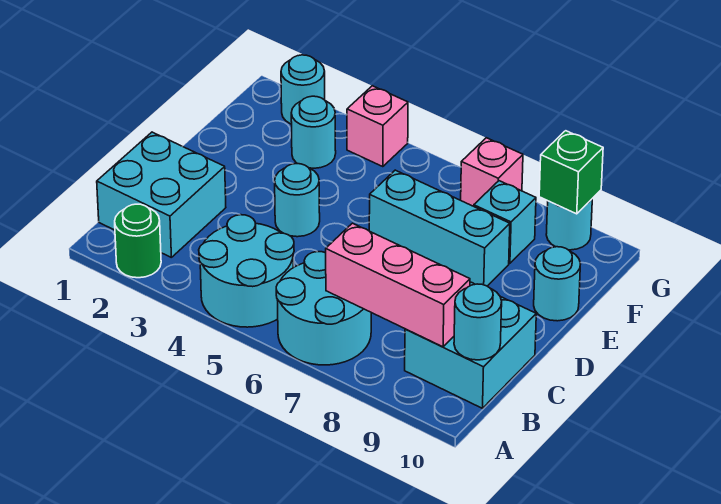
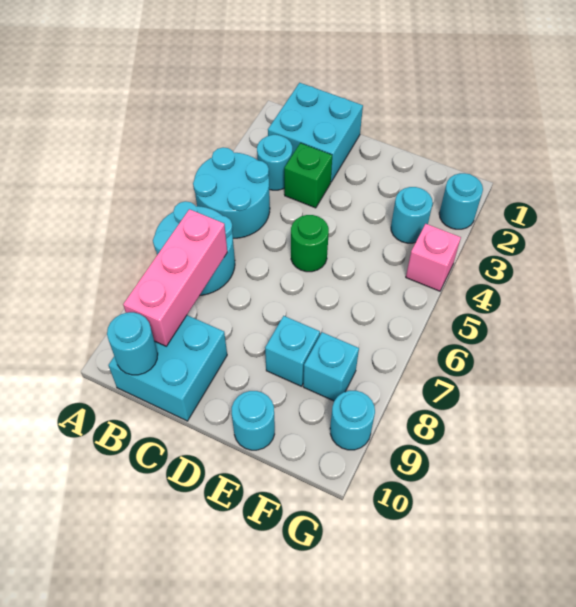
green round brick A2 level 1 -> green round brick D5 level 1
cyan round brick D4 level 1 -> cyan round brick B3 level 1
cyan brick E6:E8 level 1 -> cyan brick E8 level 1
pink brick G7 level 1 -> none
green brick G9 level 2 -> green brick C3 level 1

